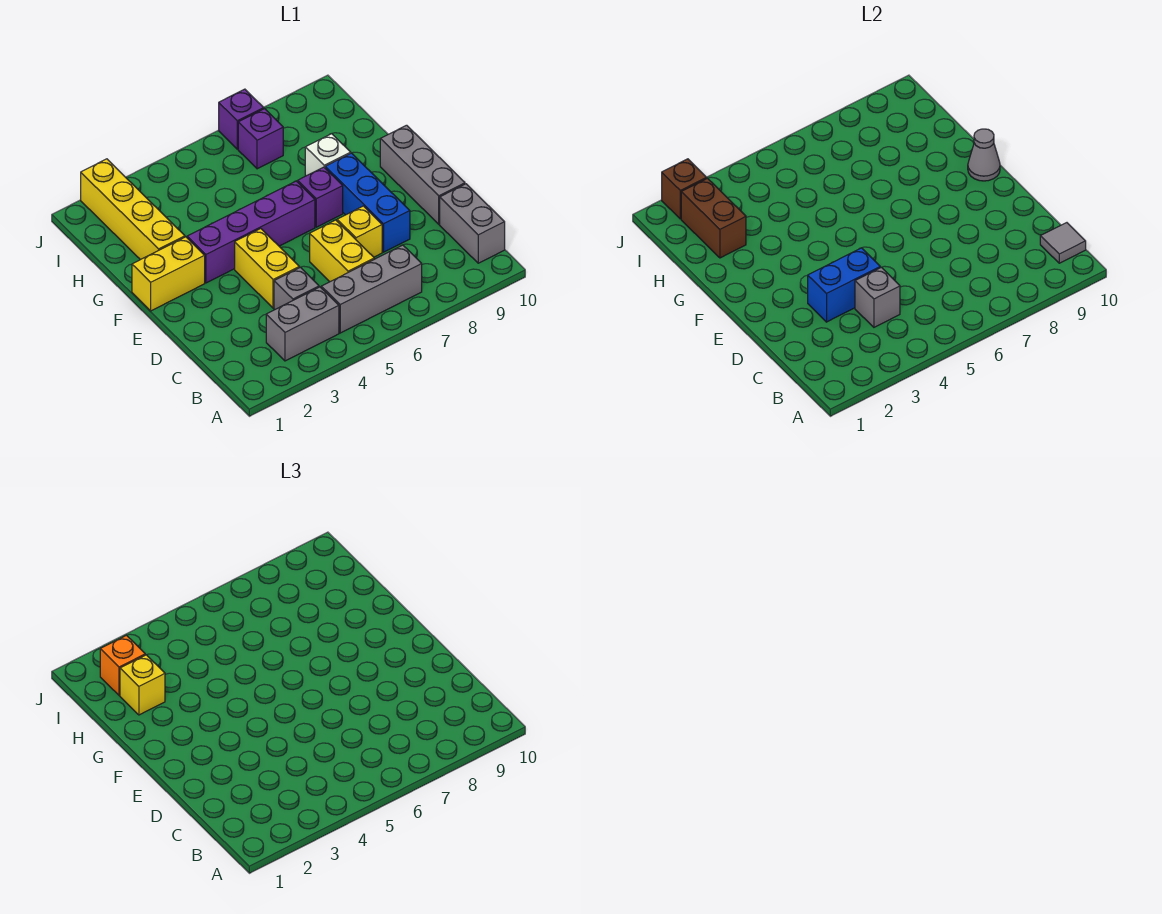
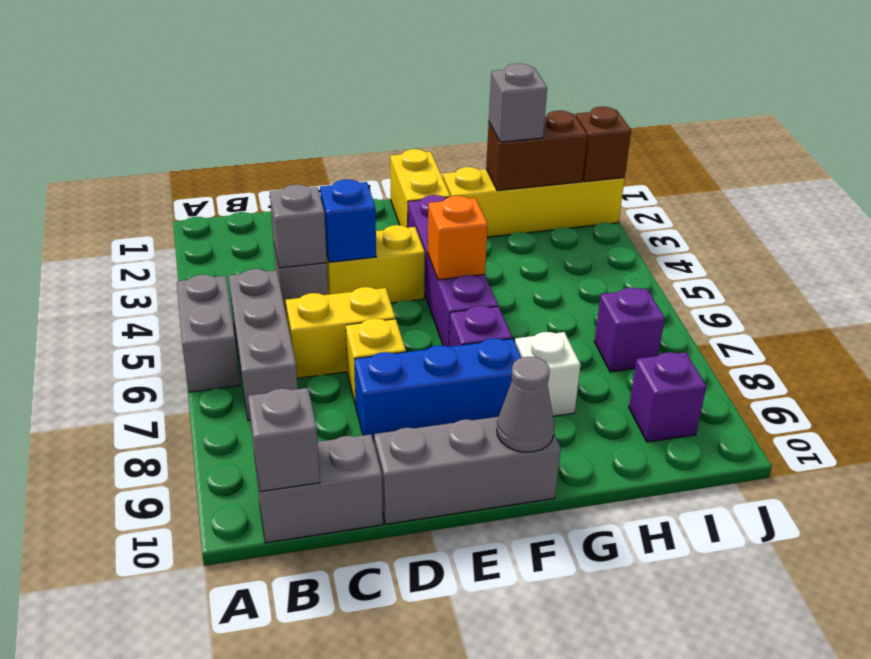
grey brick B3:B4 level 1 -> grey brick A5:A6 level 1
grey tile B10 level 2 -> grey brick B10 level 2
blue brick D3:D4 level 2 -> blue brick D4 level 2
yellow brick H2 level 3 -> grey brick H2 level 3
orange brick I2 level 3 -> orange brick F5 level 2
purple brick J7 level 1 -> purple brick I9 level 1

